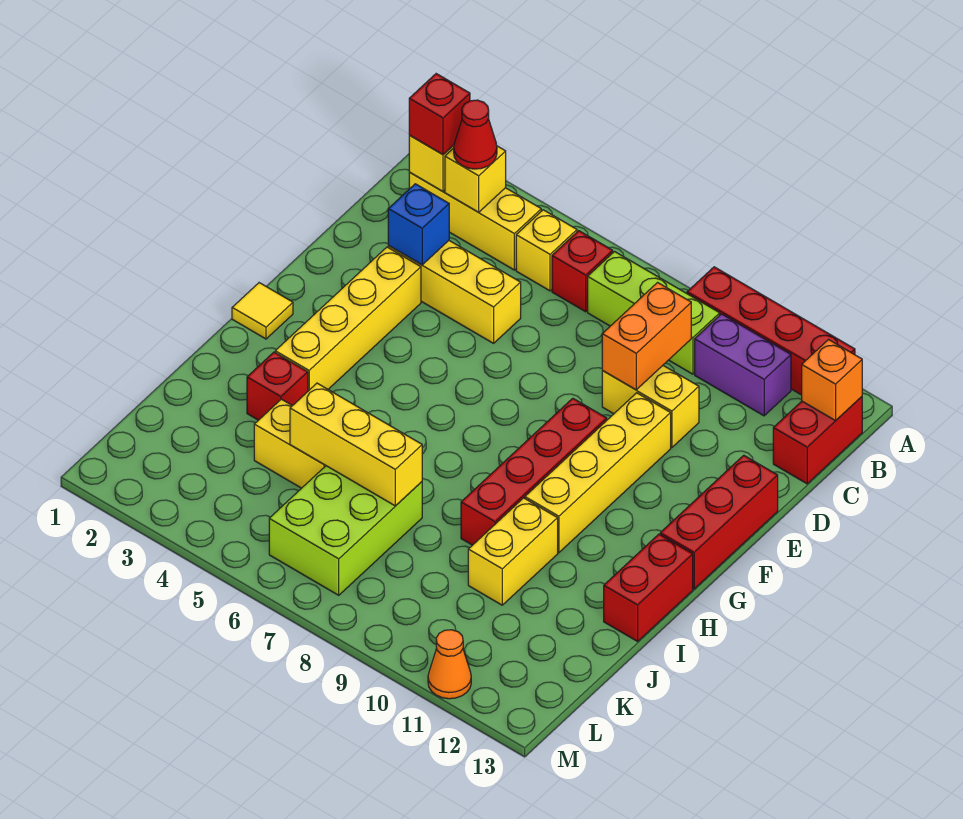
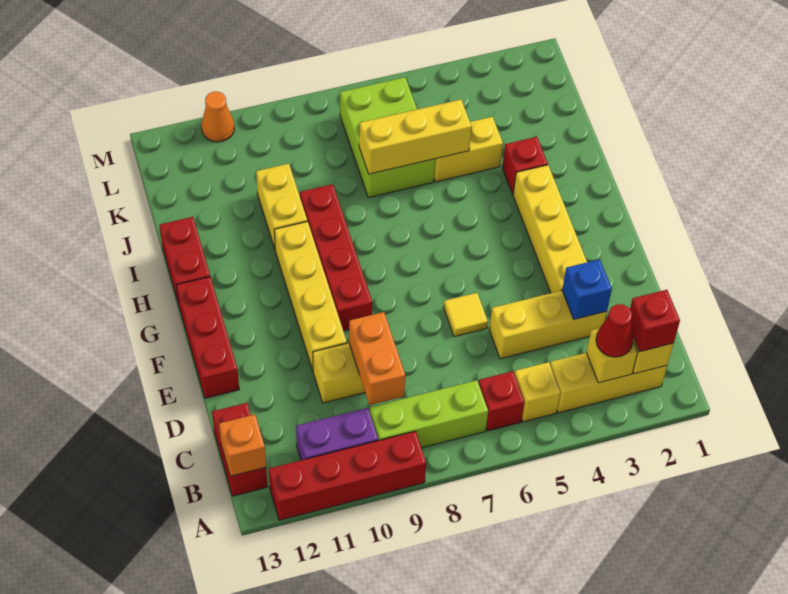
yellow tile G1 level 1 -> yellow tile E6 level 1

